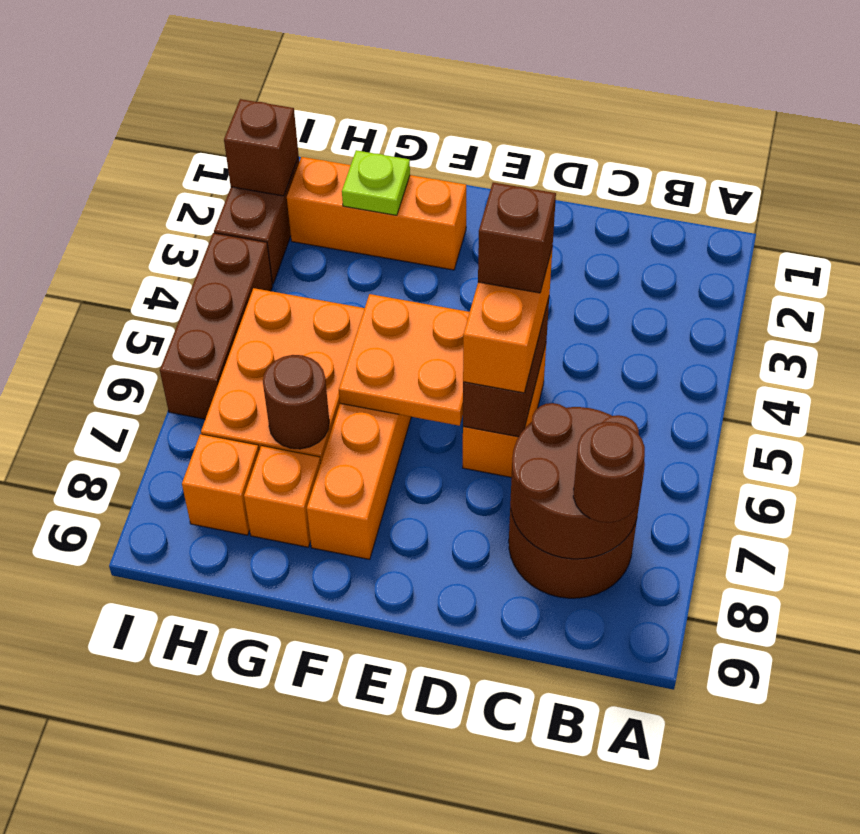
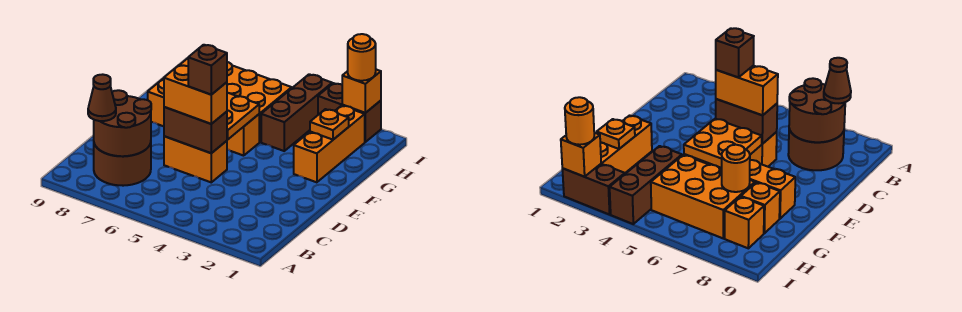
brown round brick B8 level 3 -> brown cone B8 level 3
lime plate G2 level 2 -> orange plate G2 level 2
brown round brick G7 level 2 -> orange round brick G7 level 2
brown brick I2 level 2 -> orange brick I2 level 2
none -> orange round brick I2 level 3
brown brick I4:I6 level 1 -> brown brick G4:I4 level 1

